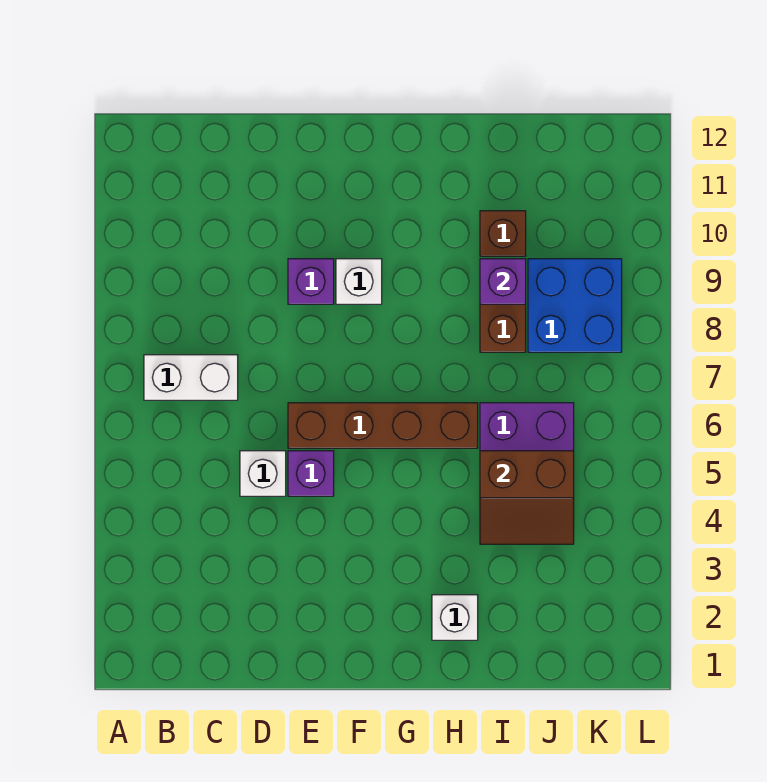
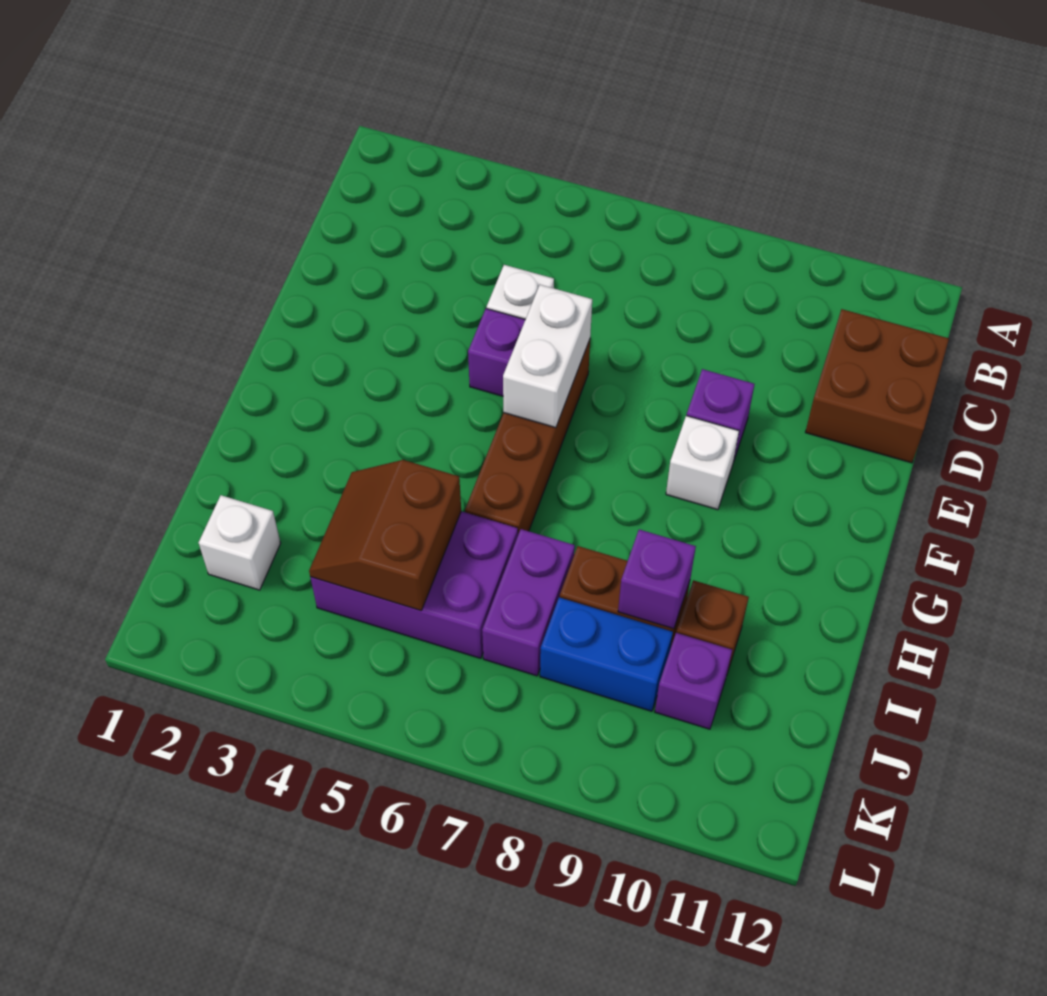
white brick B7:C7 level 1 -> white brick E6:F6 level 2
none -> brown brick C11:D12 level 1
white brick H2 level 1 -> white brick J2 level 1
none -> purple brick I7:J7 level 1
blue brick J8:K9 level 1 -> blue brick J8:J9 level 1
none -> purple brick J10 level 1

